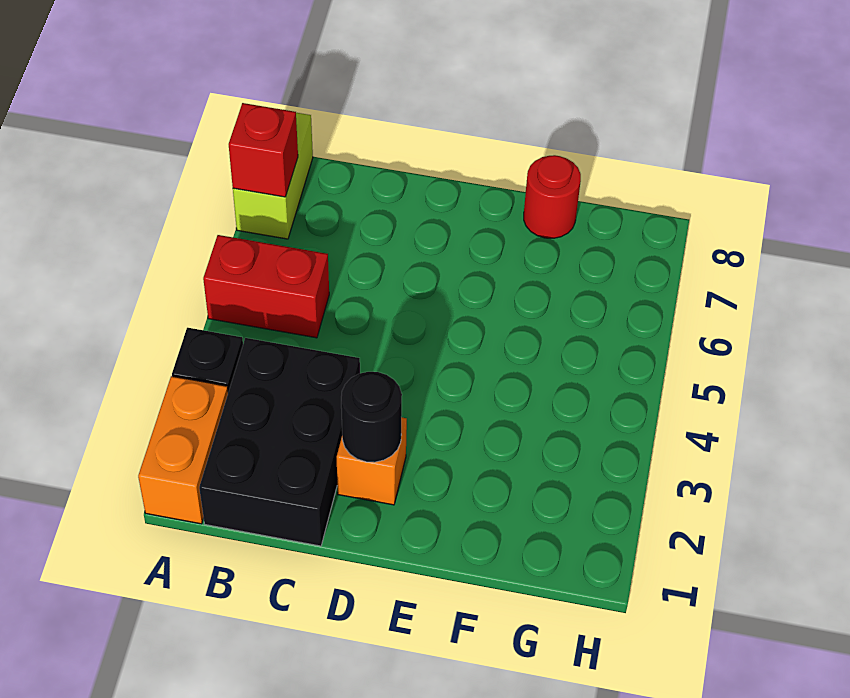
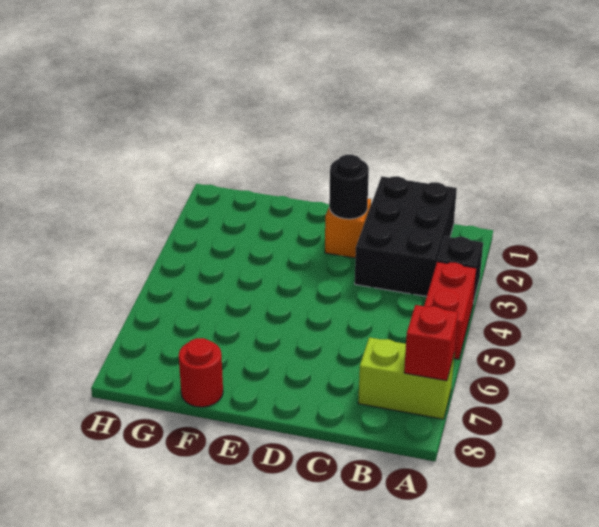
orange brick A1:A2 level 1 -> none
red brick A5:B5 level 1 -> red brick A4:A5 level 1
lime brick A7:A8 level 1 -> lime brick A7:B7 level 1

